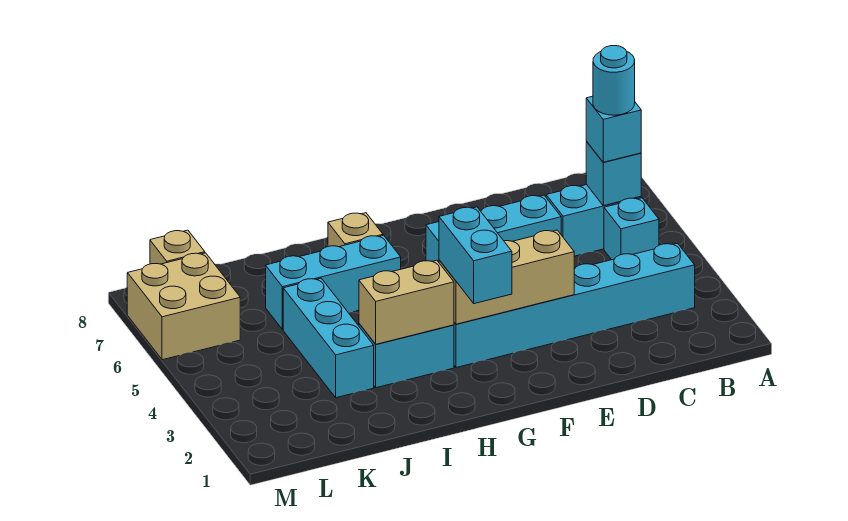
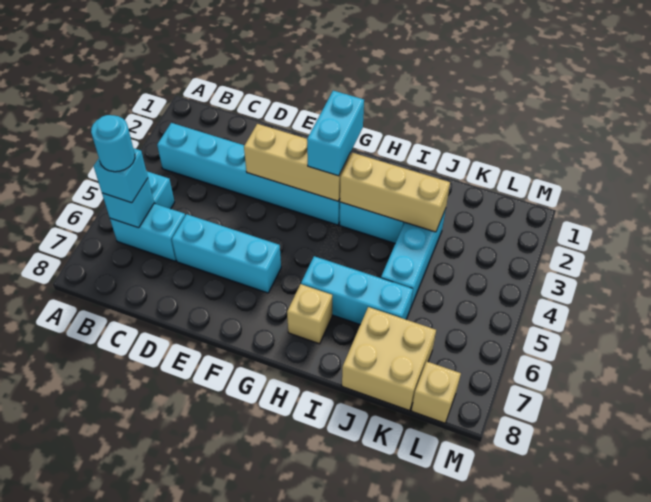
tan brick H3:I3 level 2 -> tan brick H3:J3 level 2
tan brick L6:M7 level 1 -> tan brick J7:K8 level 1

